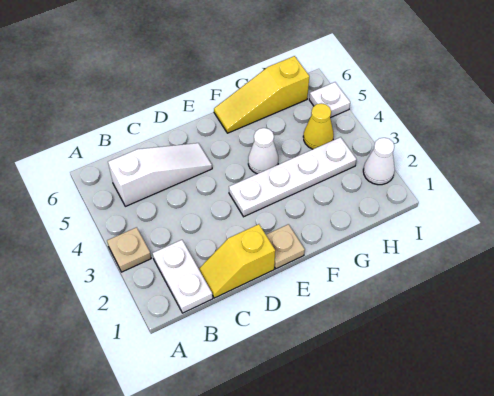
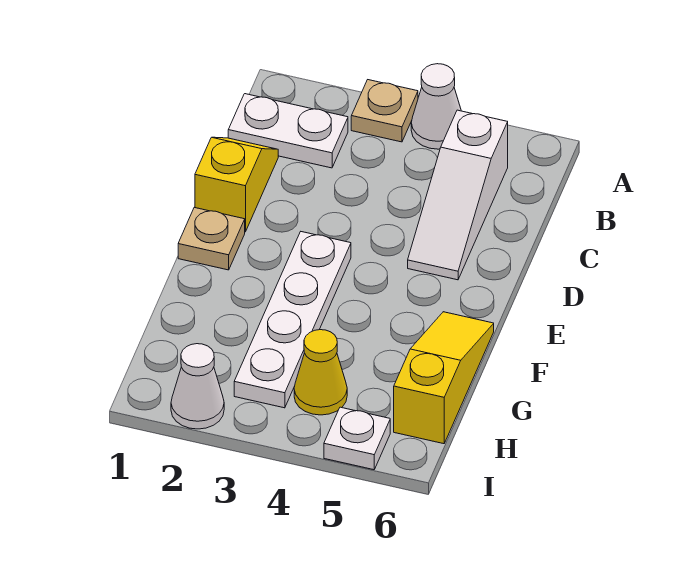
white cone F4 level 1 -> white cone A4 level 1

